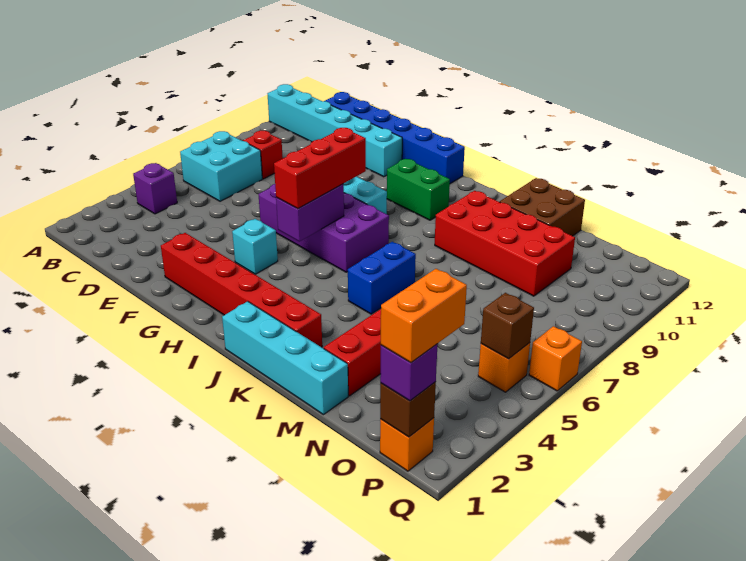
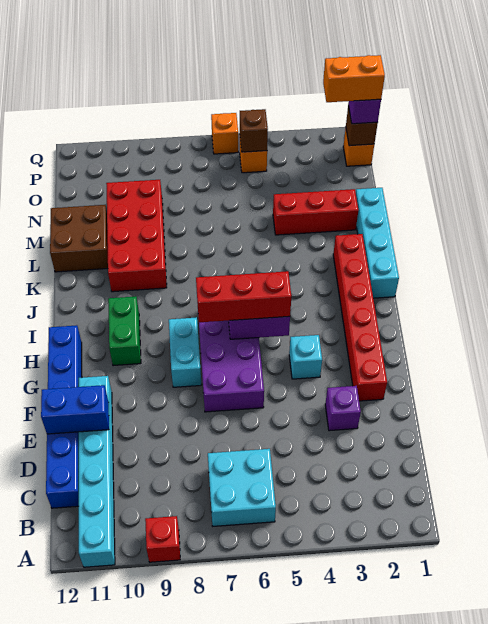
purple brick B4 level 1 -> purple brick E3 level 1
red brick C8 level 1 -> red brick A9 level 1
blue brick K5:K6 level 1 -> blue brick E11:E12 level 2

